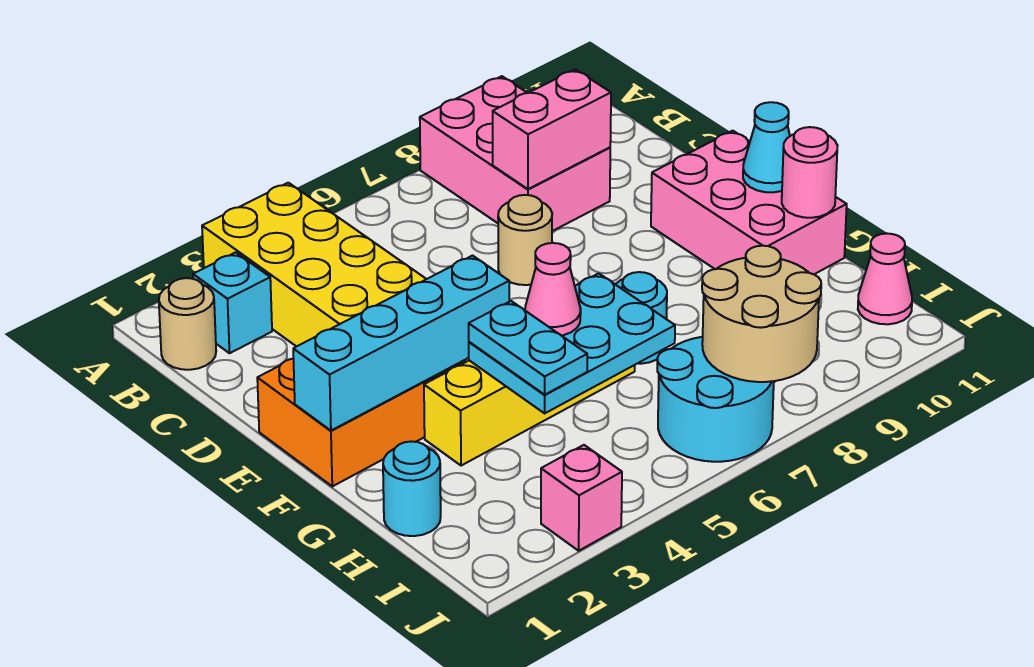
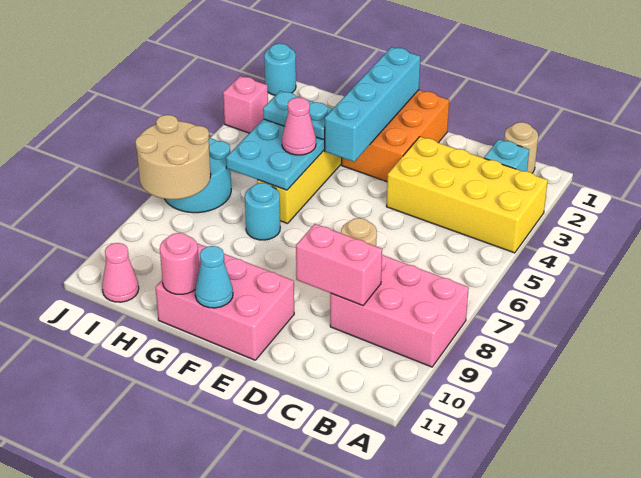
pink brick C8:C9 level 2 -> pink brick C9:D9 level 2
cyan round brick H1 level 1 -> cyan round brick J1 level 1

